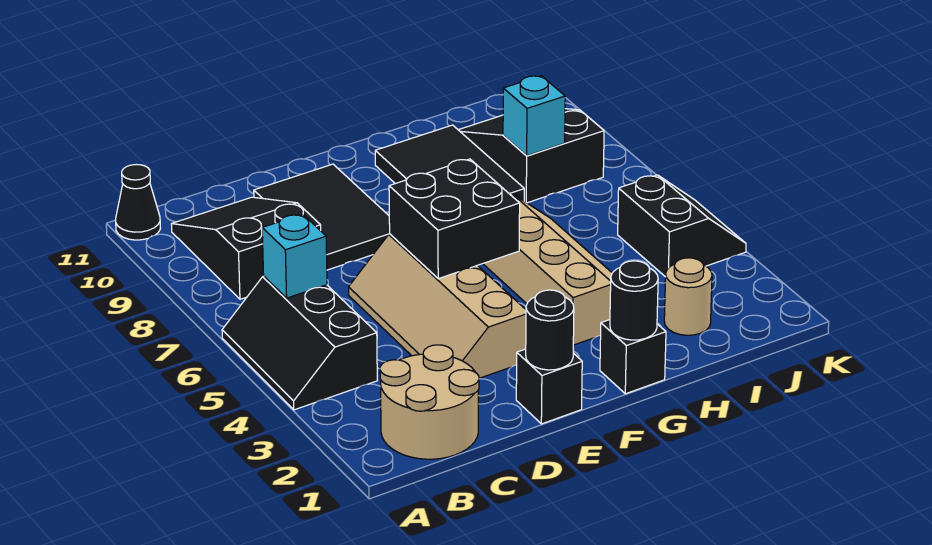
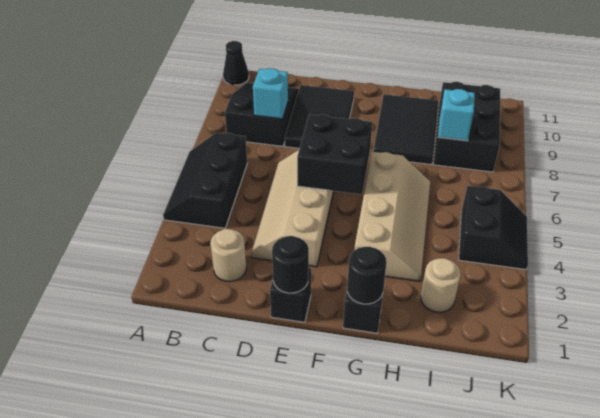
tan round brick B1:C2 level 1 -> tan round brick C2 level 1
cyan brick B6 level 2 -> cyan brick C8 level 2
black slope I8:J10 level 1 top 8 -> black brick I8:J10 level 1

